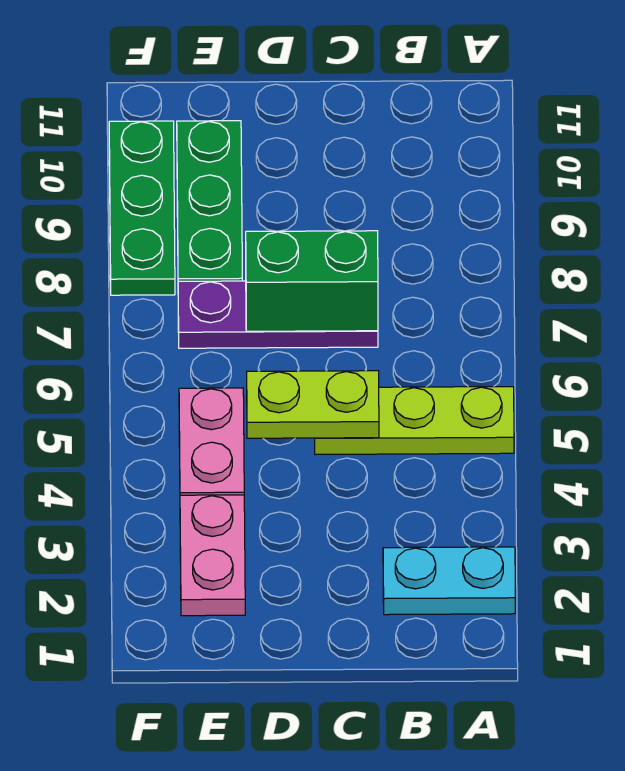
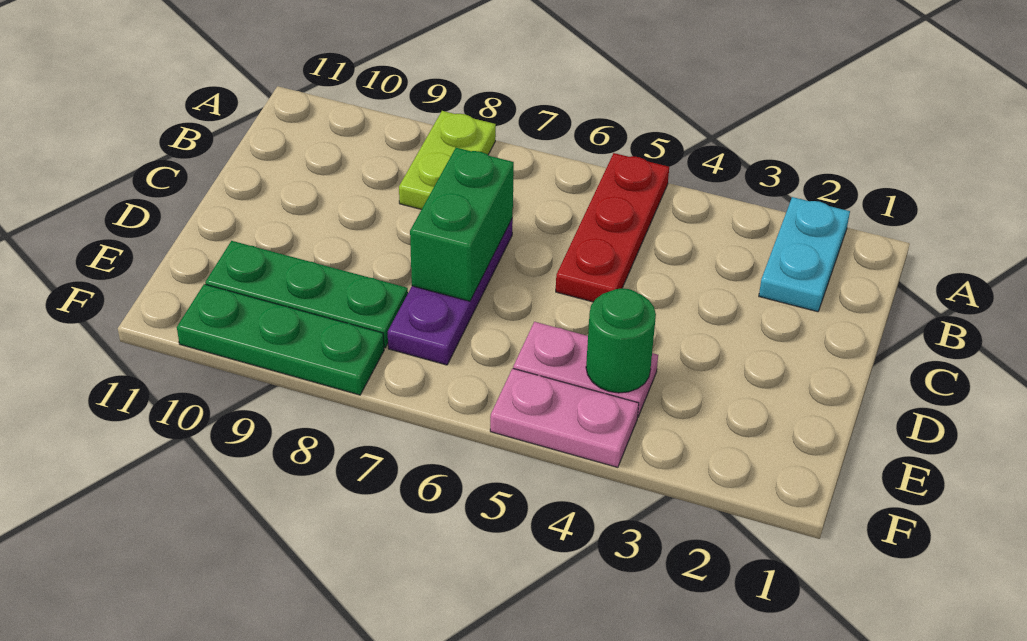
lime plate A5:C5 level 1 -> red plate A5:C5 level 1
lime plate C5:D5 level 2 -> lime plate A8:B8 level 1
pink plate E2:E3 level 1 -> pink plate F4:F5 level 1
none -> green round brick E4 level 2

